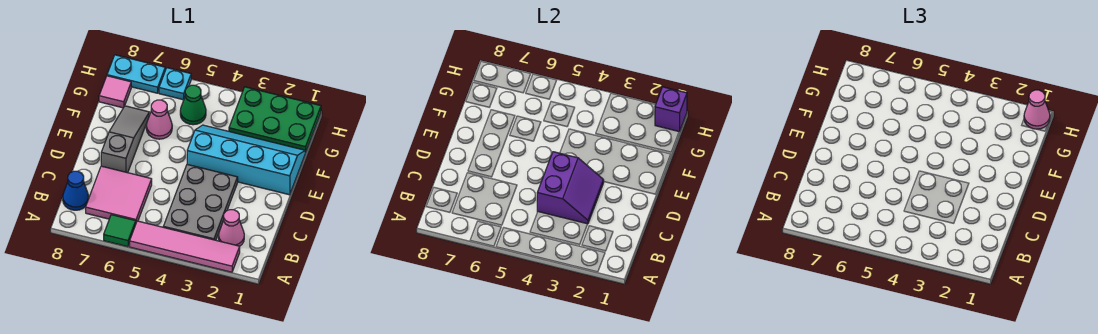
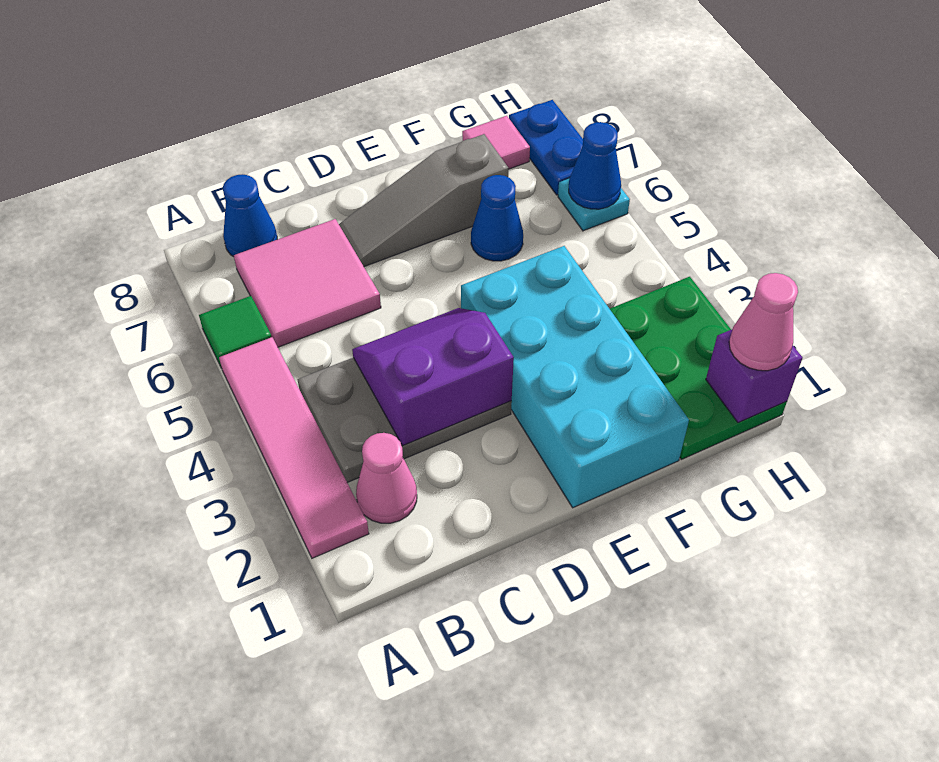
purple slope C3:D4 level 2 top 4 -> purple slope C3:D4 level 2 top 3
grey slope D7:F7 level 1 top D -> grey slope D7:F7 level 1 top F
cyan slope E1:F4 level 1 top E -> cyan brick E1:F4 level 1
pink cone F6 level 1 -> blue cone F6 level 1
green cone G5 level 1 -> none
none -> blue cone H6 level 2
cyan plate H7:H8 level 1 -> blue plate H7:H8 level 1

